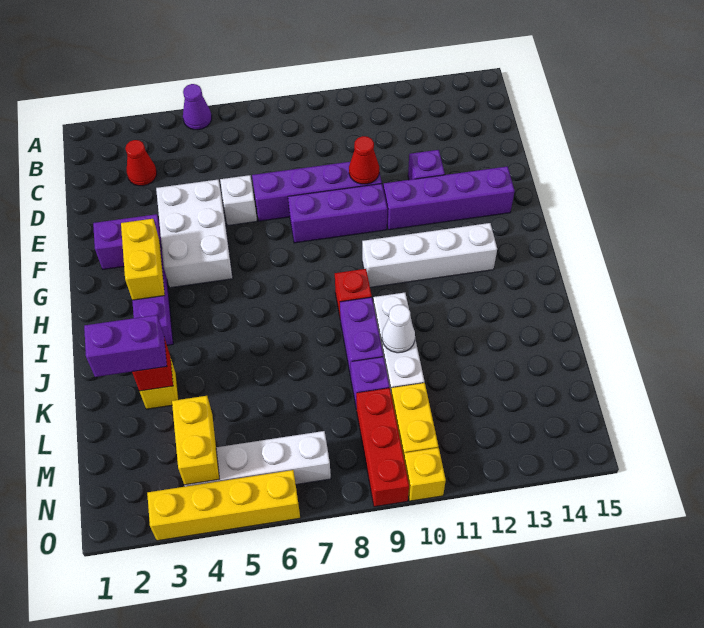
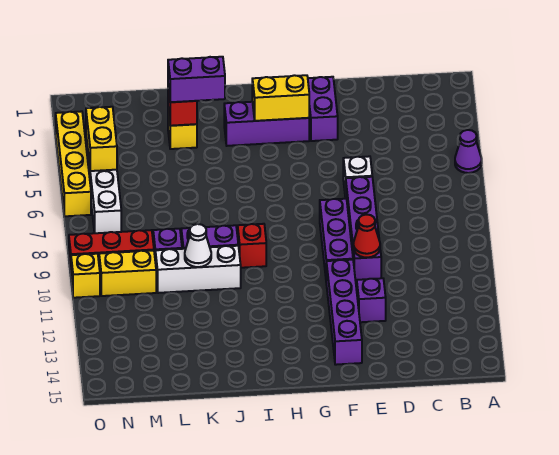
red cone C3 level 1 -> none
white brick E4:G5 level 1 -> none
white brick H10:H13 level 1 -> none
purple brick K2:K3 level 3 -> purple brick J3:K3 level 3
yellow brick M4:N4 level 2 -> yellow brick N4:N5 level 2

